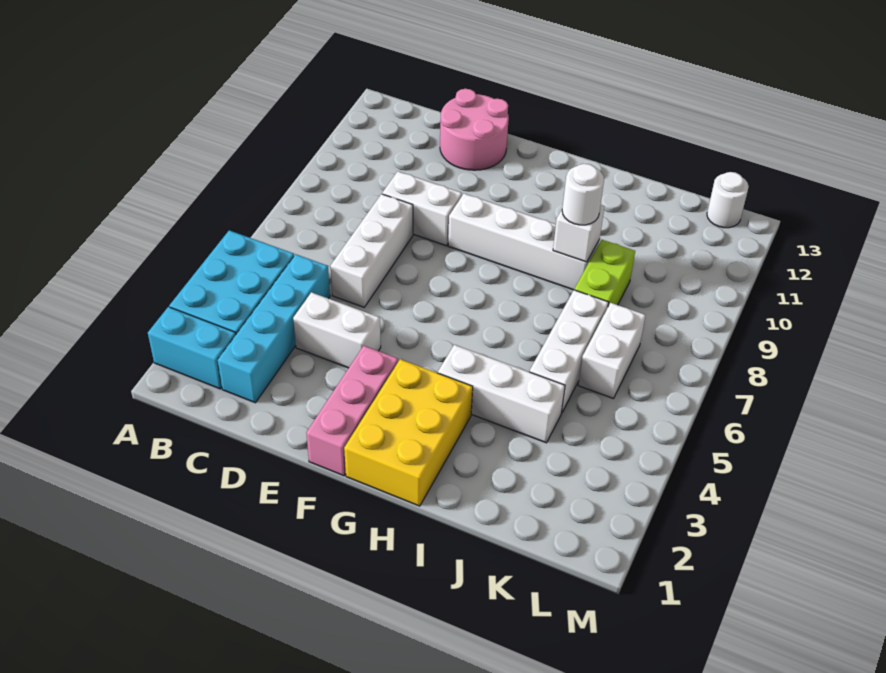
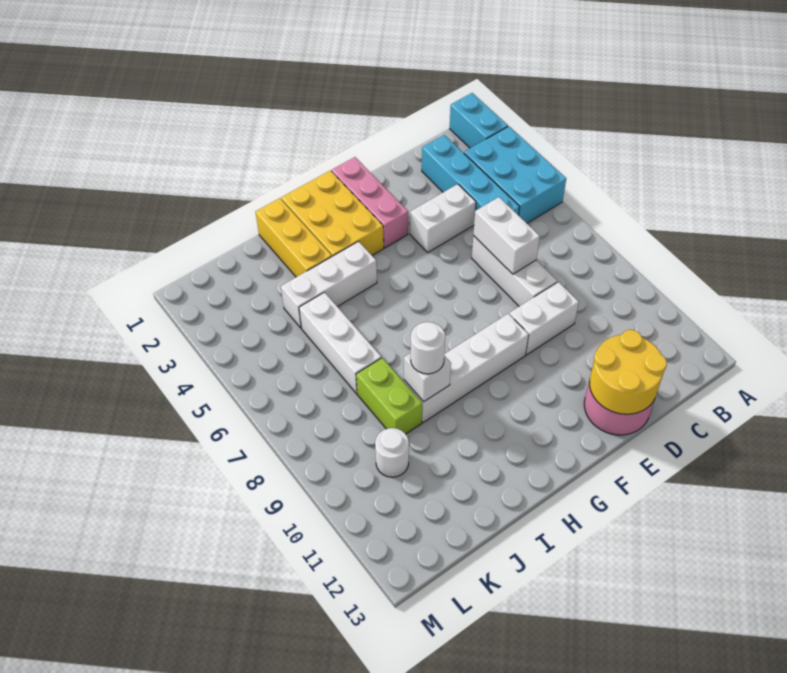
cyan brick A2:B2 level 1 -> cyan brick A1:A2 level 1
none -> yellow round brick D12:E13 level 2
none -> yellow brick I1:I3 level 1
white brick K6:K7 level 1 -> white brick D6:D7 level 2
white round brick L13 level 1 -> white round brick K10 level 1

